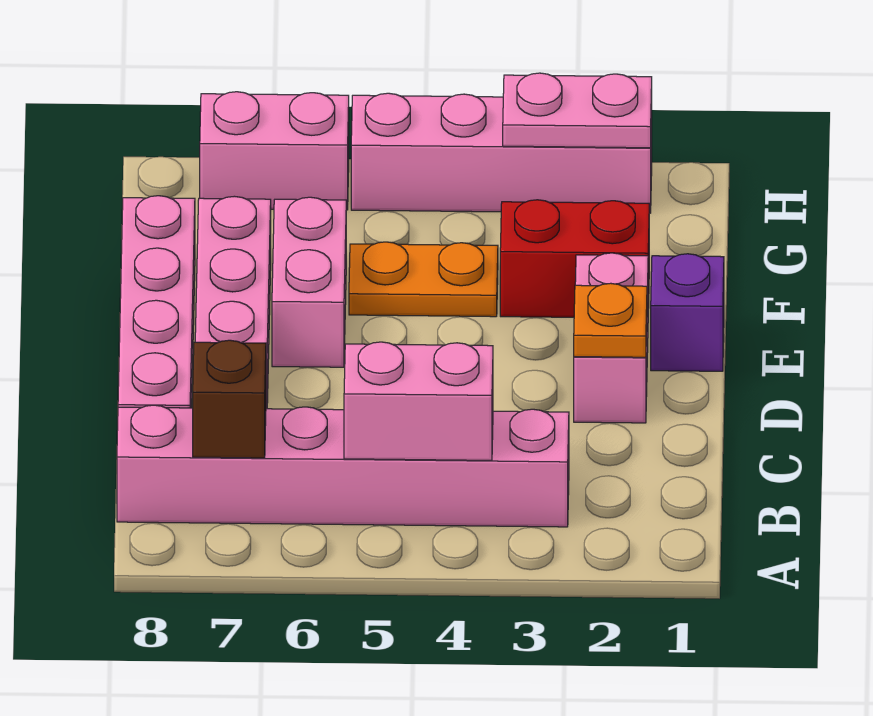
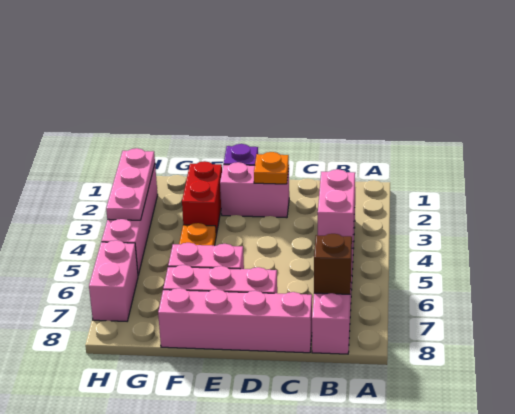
pink plate H2:H3 level 2 -> pink plate H2:H4 level 2

